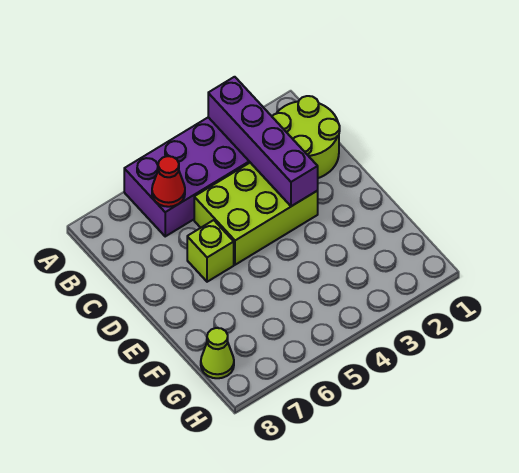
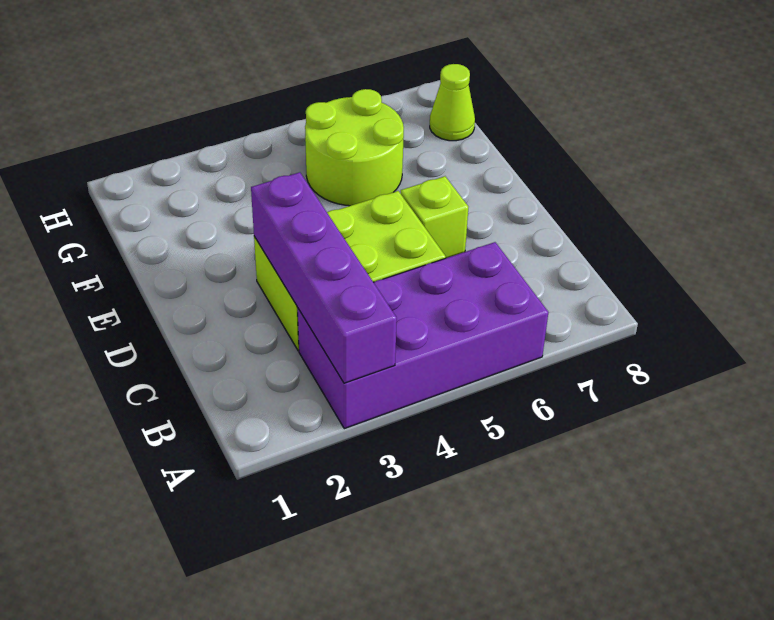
lime round brick B1:C2 level 1 -> lime round brick F5:G6 level 1
red cone B6 level 2 -> none

